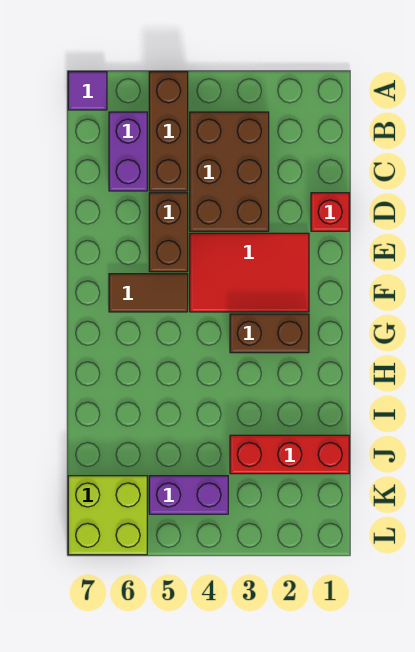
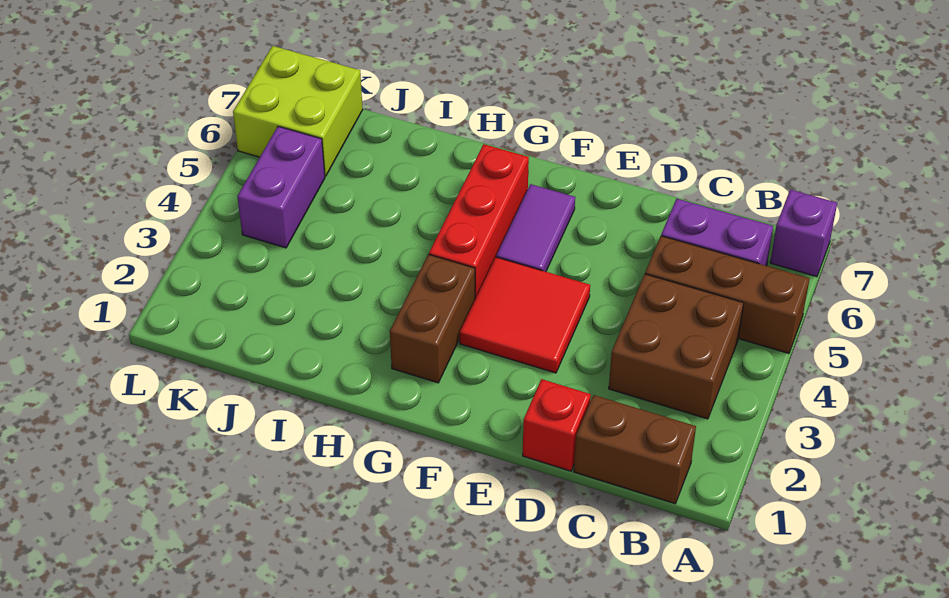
purple tile A7 level 1 -> purple brick A7 level 1
brown brick B3:D4 level 1 -> brown brick B3:C4 level 1
brown brick D5:E5 level 1 -> brown brick B1:C1 level 1
red tile E2:F4 level 1 -> red tile E3:F4 level 1
brown tile F5:F6 level 1 -> purple tile F5:F6 level 1
red brick J1:J3 level 1 -> red brick G4:G6 level 1

